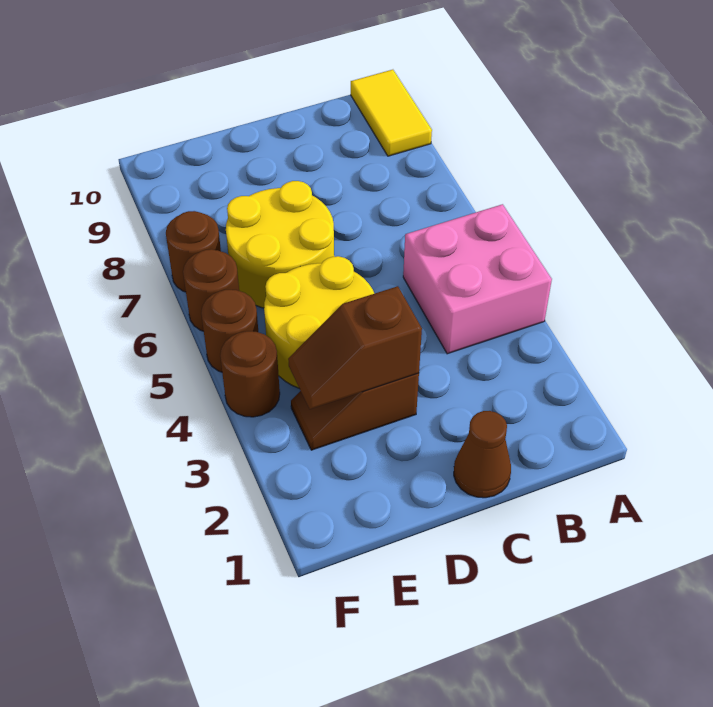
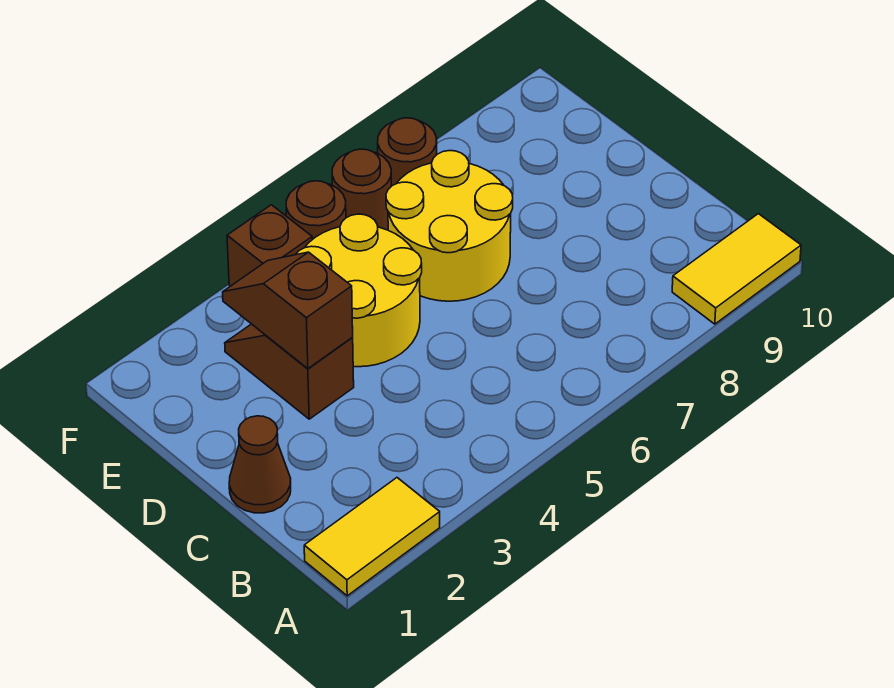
none -> yellow tile A1:A2 level 1
pink brick A4:B5 level 1 -> none
brown round brick F4 level 1 -> brown brick F4 level 1

